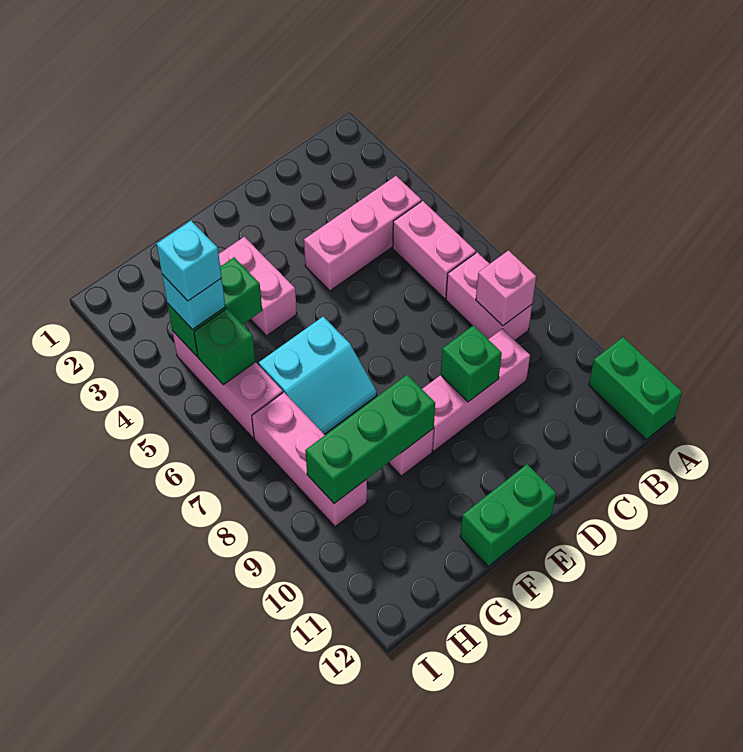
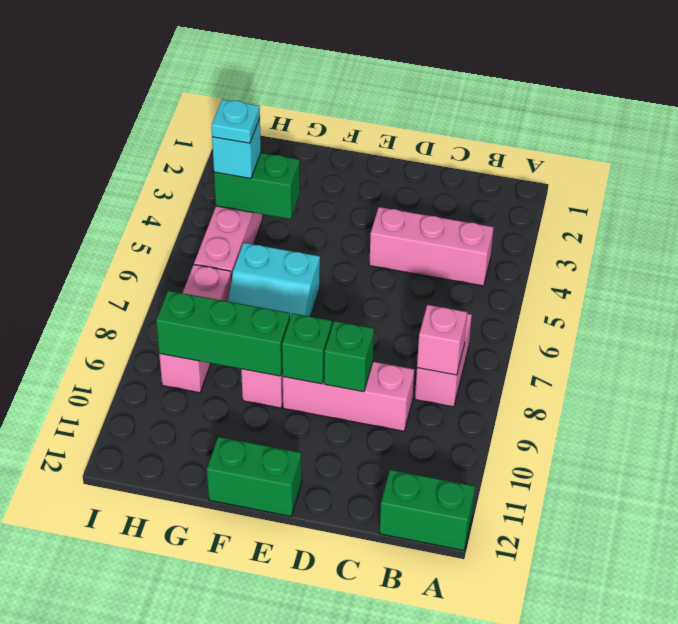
green brick A11:A12 level 1 -> green brick A12:B12 level 1
pink brick B5:B6 level 1 -> none
pink brick F3:F4 level 1 -> none
cyan brick H4 level 4 -> cyan plate H4 level 4
green brick H5 level 2 -> green brick E9 level 2

